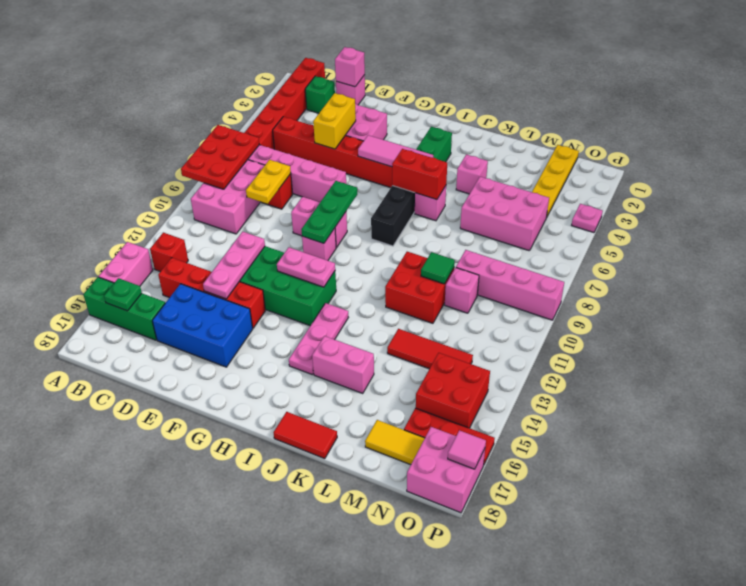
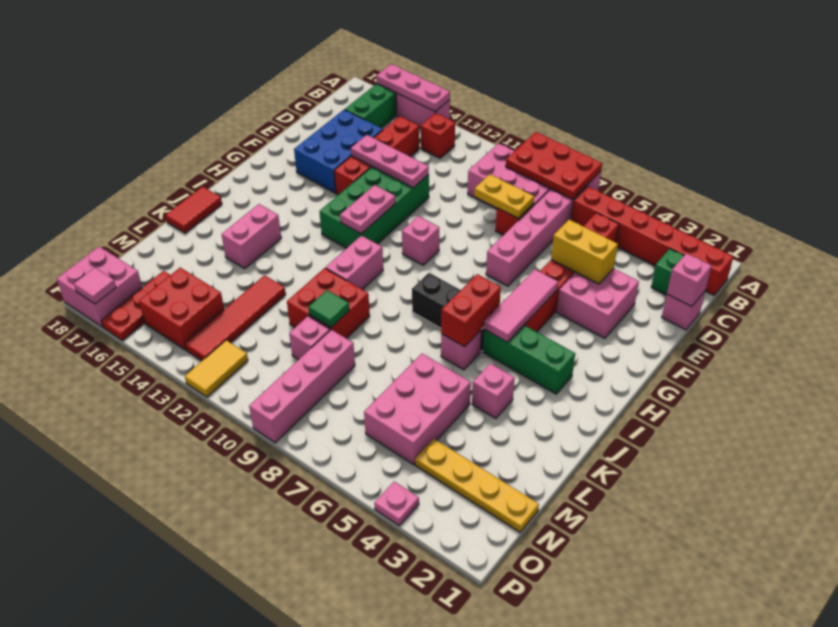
green plate B16 level 2 -> none
pink brick F9:G9 level 1 -> pink brick I11:J11 level 1
green plate G8:G10 level 2 -> none
pink plate I13:I15 level 1 -> pink plate A14:A16 level 2
red tile L13:N13 level 1 -> red tile L13:O13 level 1
yellow tile M17:N17 level 1 -> yellow tile O12:P12 level 1

